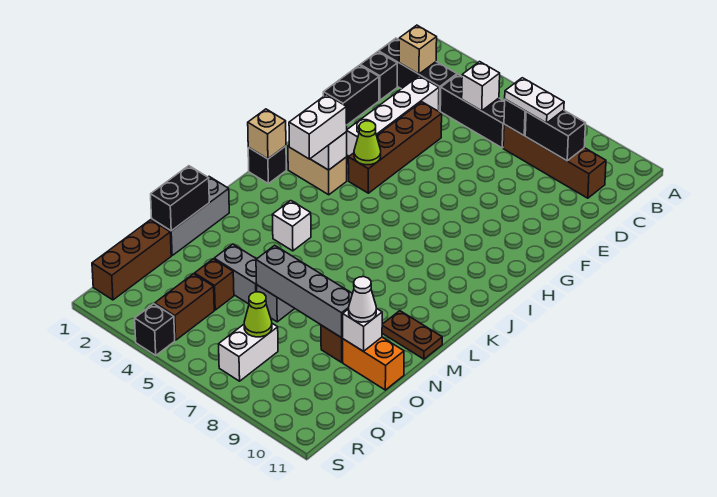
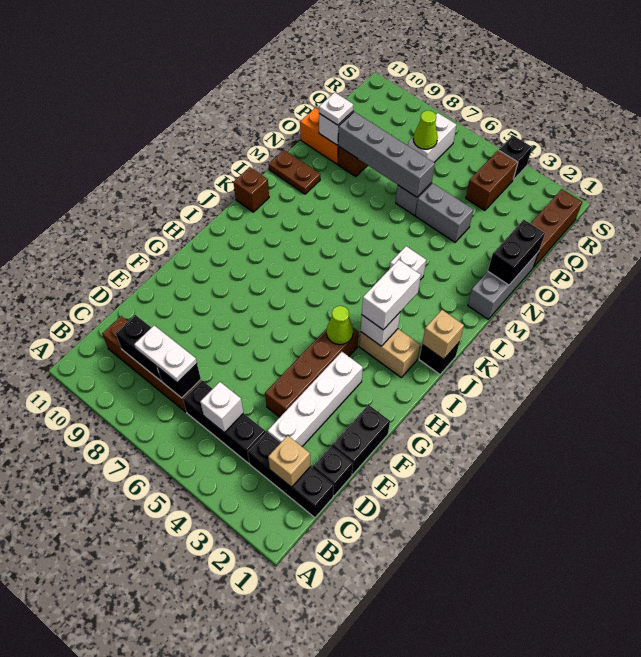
white cone O10 level 3 -> white plate O10 level 3
brown brick P4 level 1 -> brown brick K11 level 1

